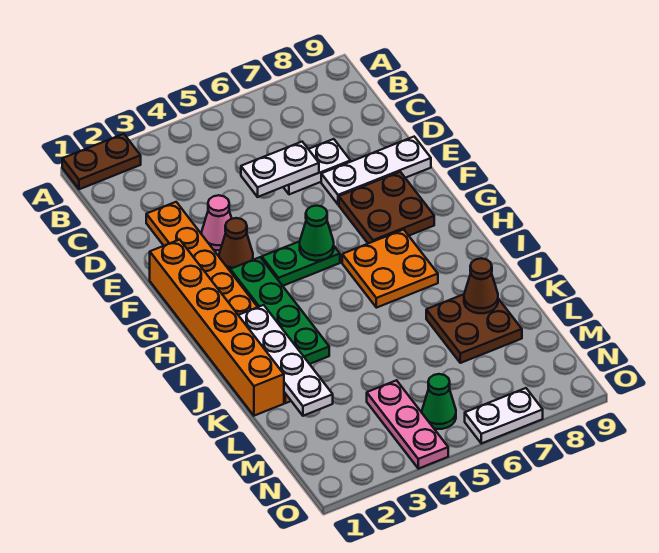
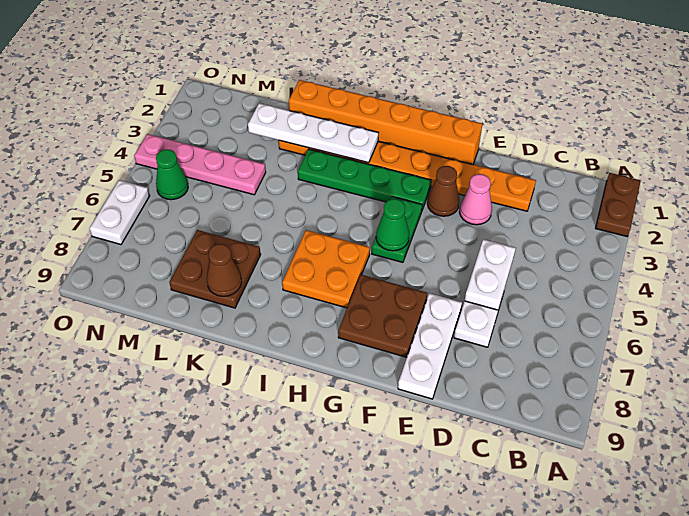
pink plate M4:O4 level 1 -> pink plate L4:O4 level 1

